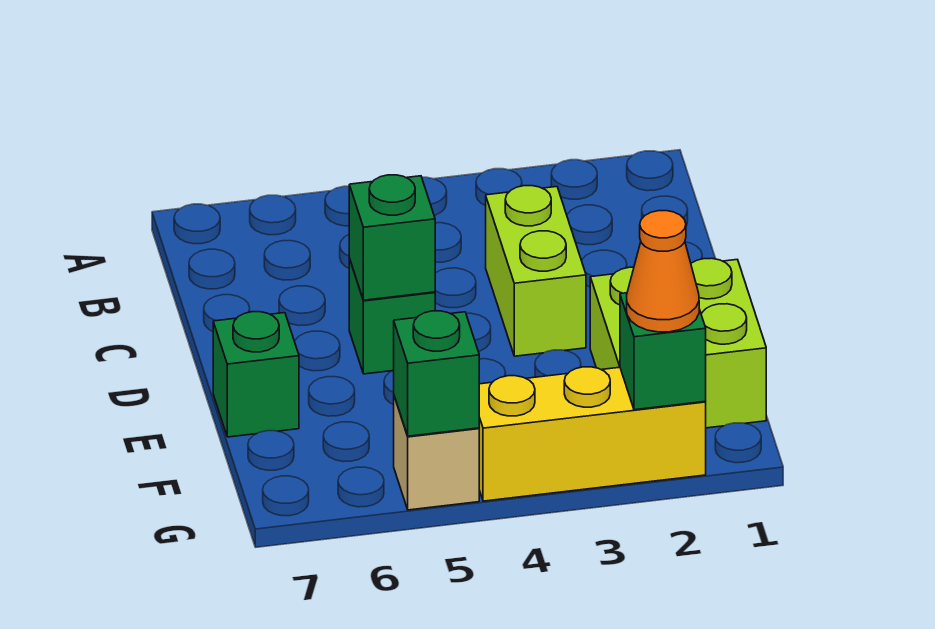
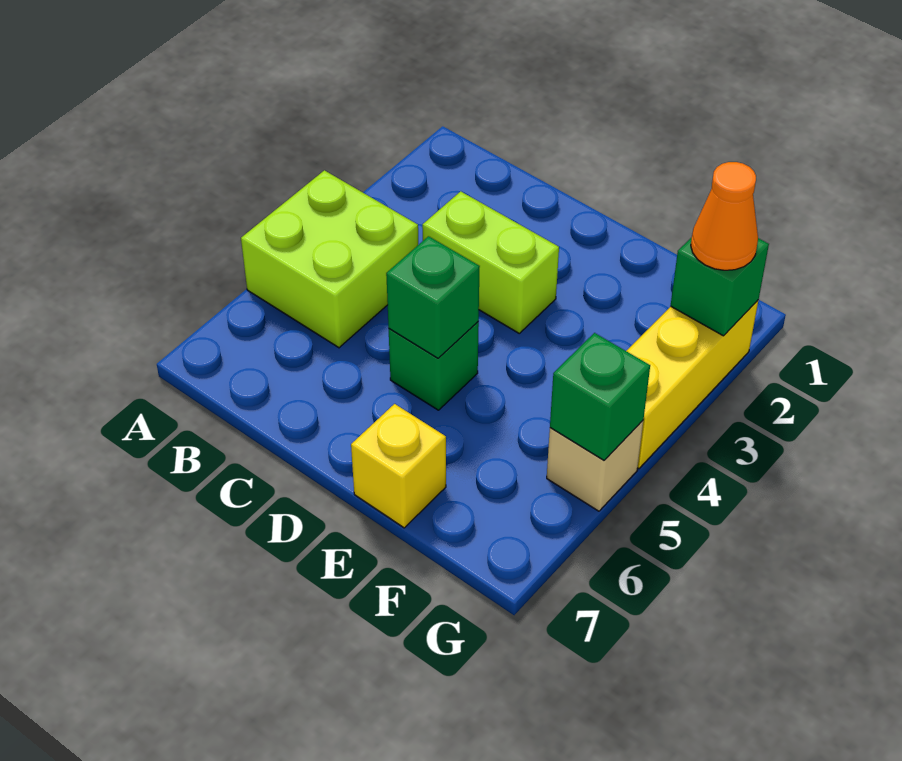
lime brick E1:F2 level 1 -> lime brick A4:B5 level 1
green brick E7 level 1 -> yellow brick E7 level 1

